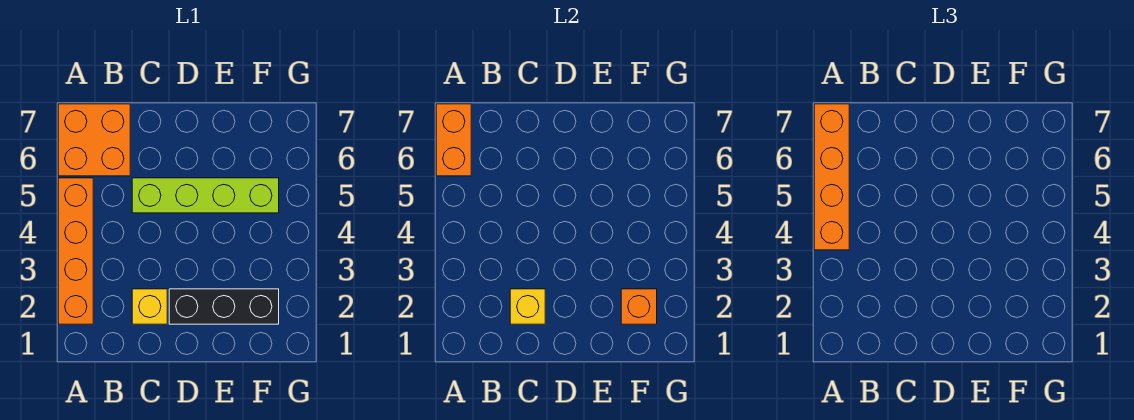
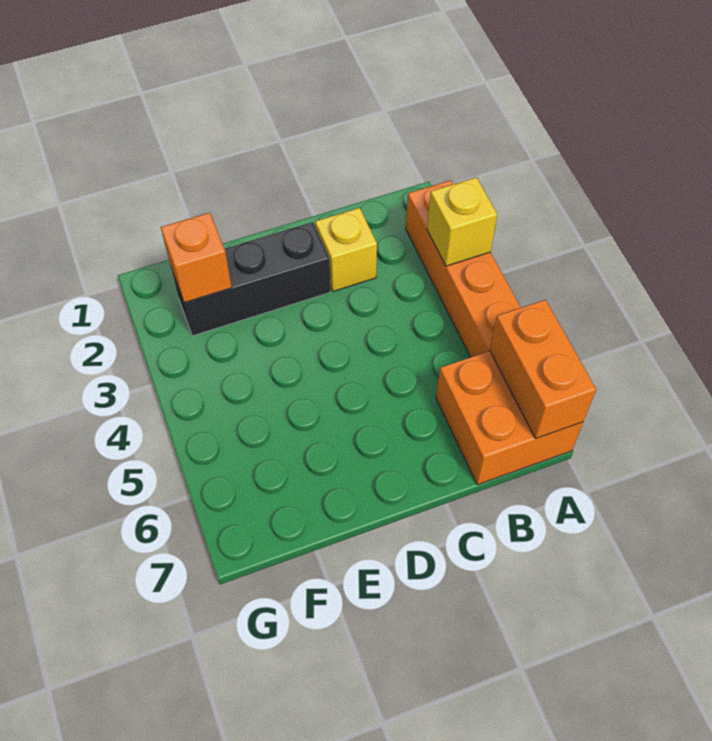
orange brick A4:A7 level 3 -> none
yellow brick C2 level 2 -> yellow brick A3 level 2
lime brick C5:F5 level 1 -> none

